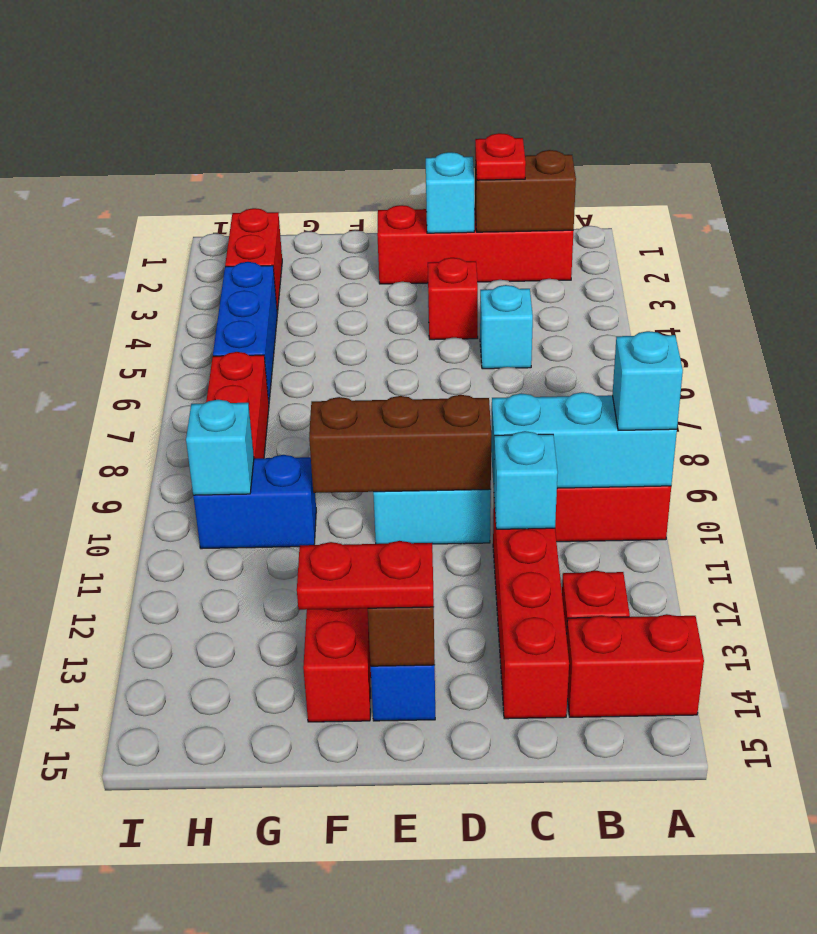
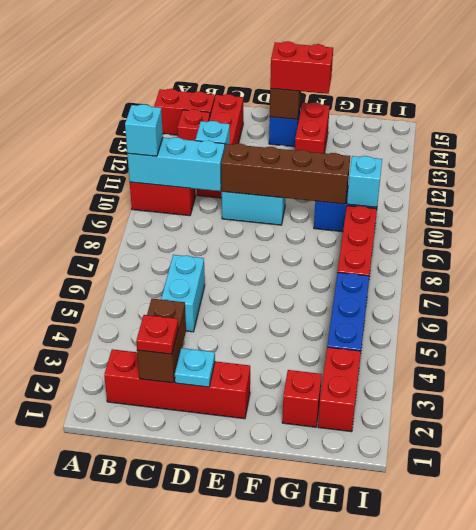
brown brick B2:C2 level 2 -> brown brick C2:C3 level 2
cyan brick C5 level 1 -> cyan brick C5:C6 level 1
cyan brick D2 level 2 -> cyan plate D2 level 2
red brick D4 level 1 -> red brick G2 level 1
brown brick D10:F10 level 2 -> brown brick D10:G10 level 2
red plate E14:F14 level 3 -> red brick E14:F14 level 3

